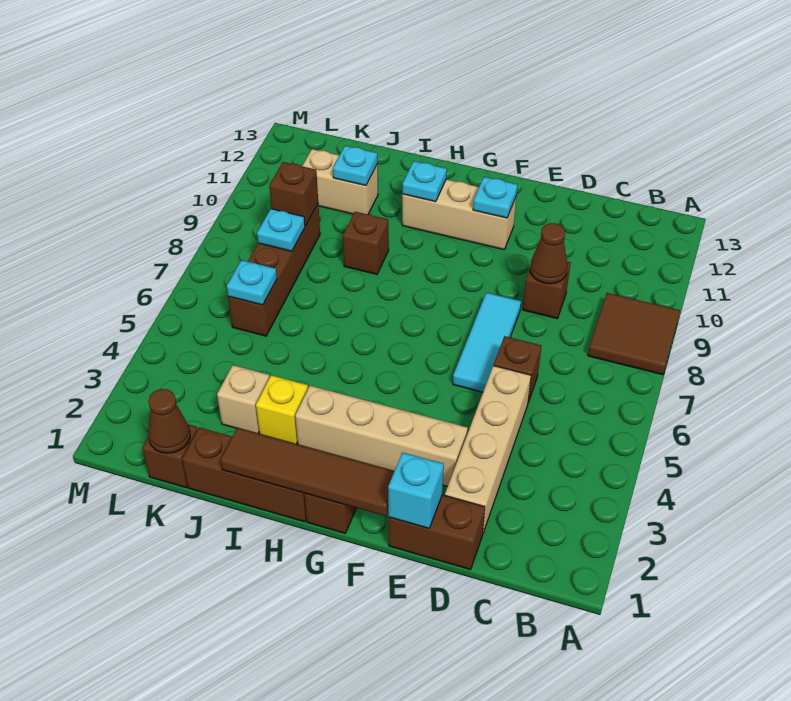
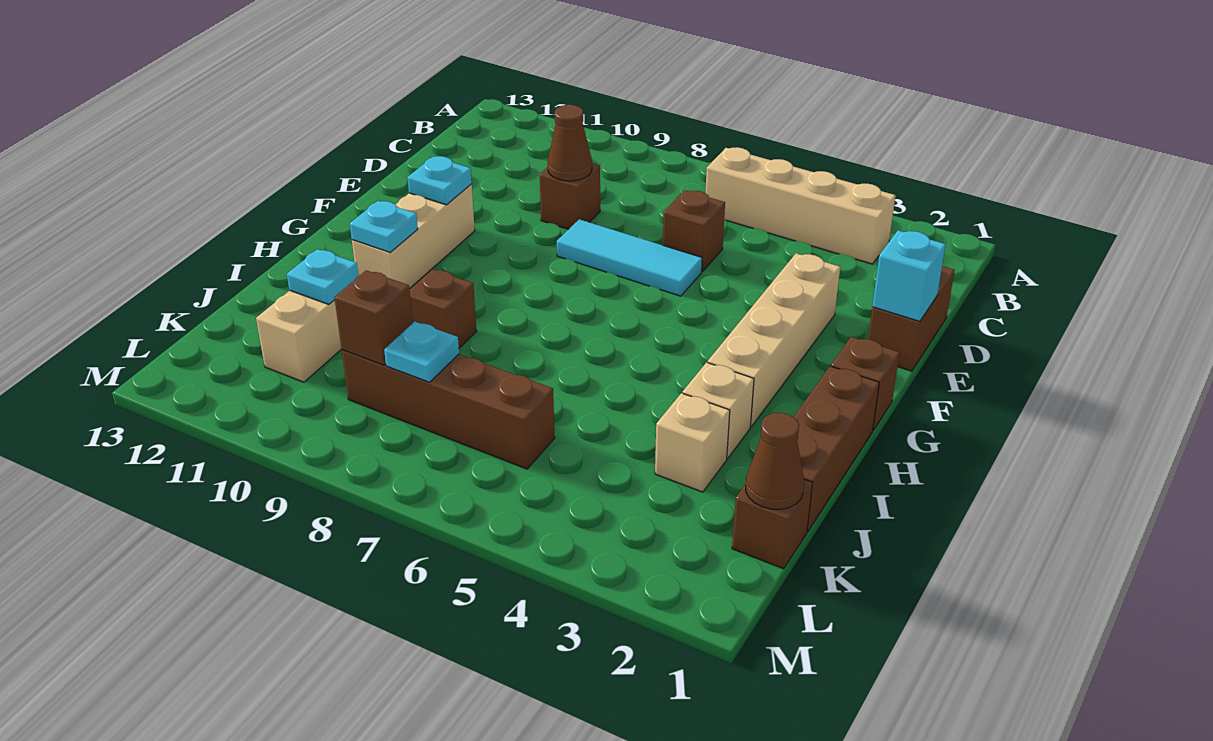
brown tile A8:B9 level 1 -> none
tan brick D2:D5 level 1 -> tan brick B3:B6 level 1
brown tile F1:I1 level 2 -> none
yellow brick I3 level 1 -> tan brick I3 level 1
cyan plate K6 level 2 -> none

